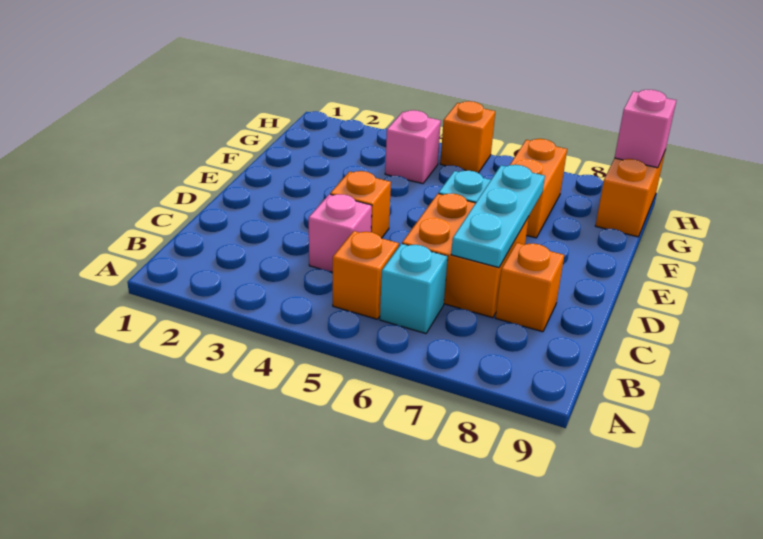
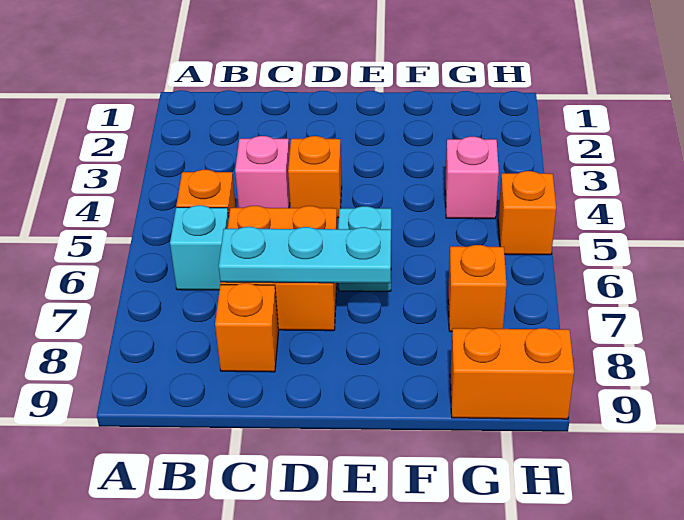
orange brick F7:G7 level 1 -> orange brick G7 level 1
pink brick H9 level 2 -> none

